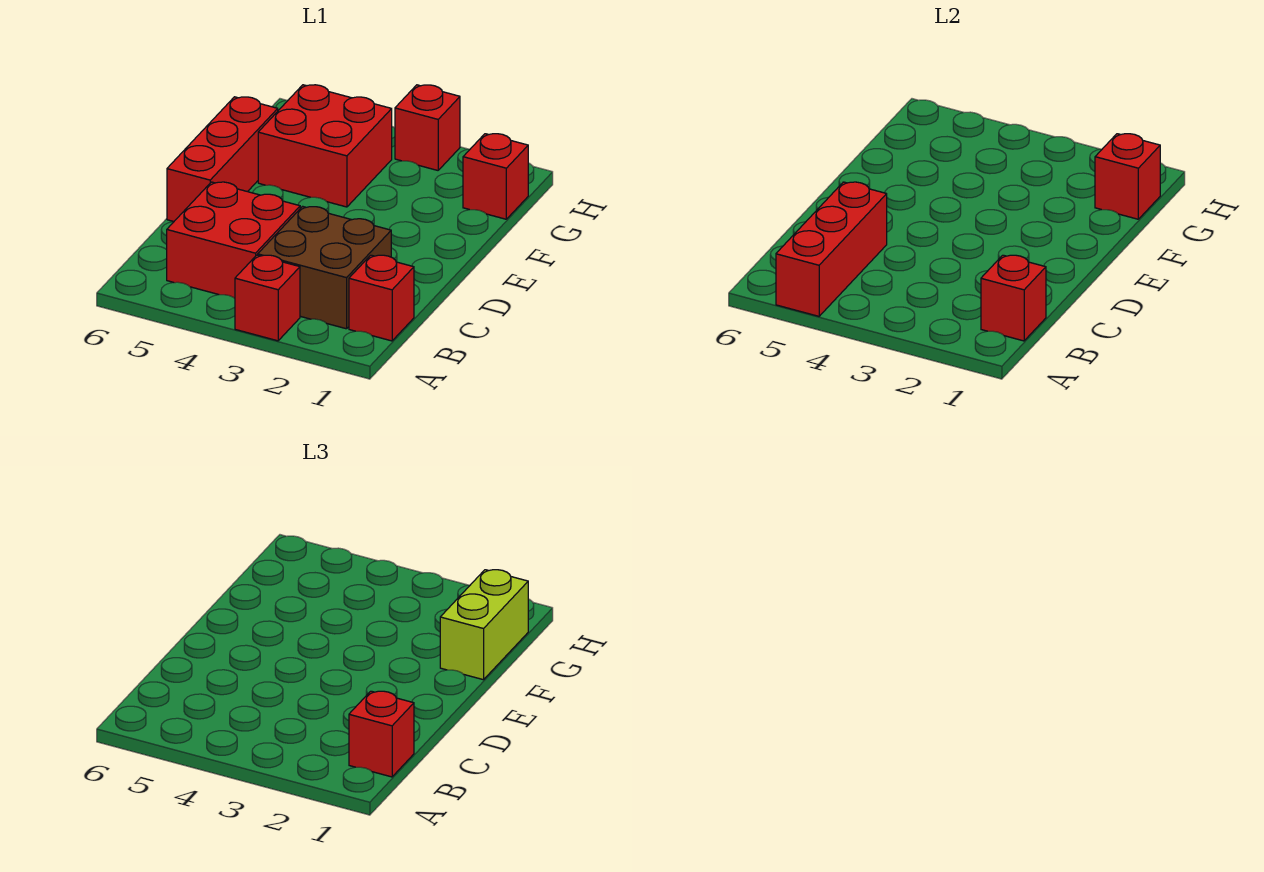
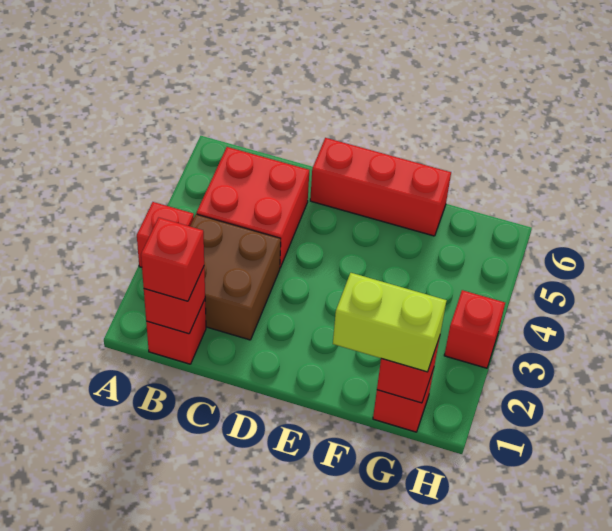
red brick A5:C5 level 2 -> none
red brick F4:G5 level 1 -> none

